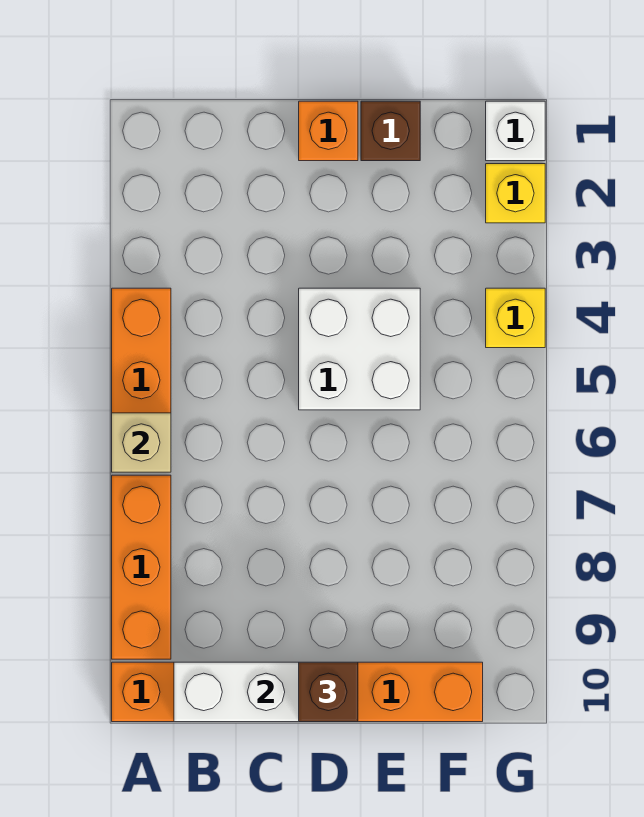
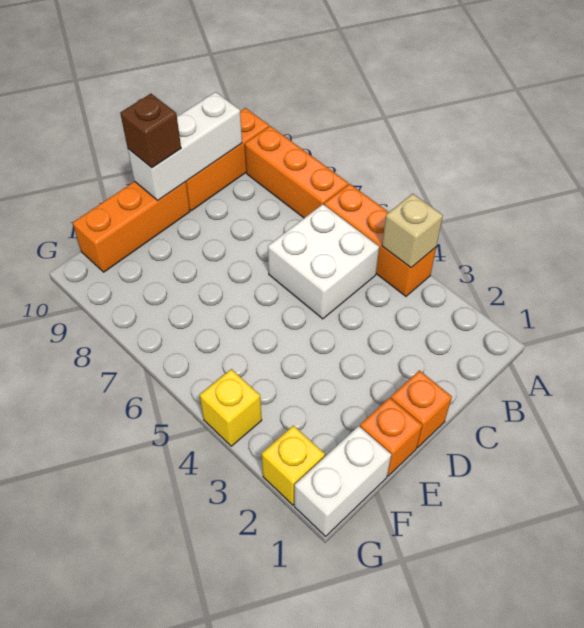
tan brick A6 level 2 -> tan brick A4 level 2
white brick D4:E5 level 1 -> white brick B5:C6 level 1
brown brick E1 level 1 -> orange brick E1 level 1
white brick G1 level 1 -> white brick F1:G1 level 1

